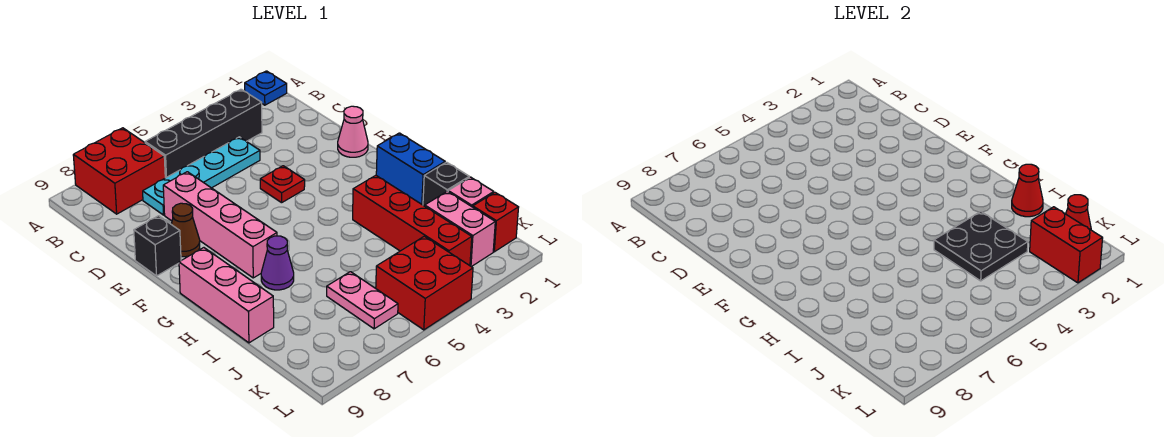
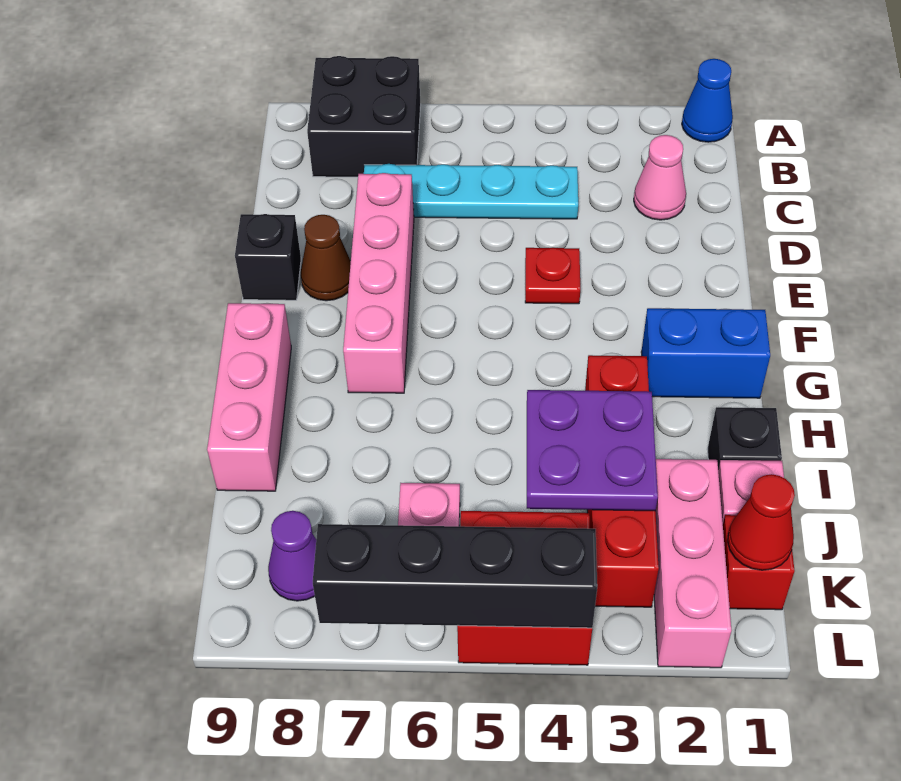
blue plate A1 level 1 -> blue cone A1 level 1
red brick A7:B8 level 1 -> black brick A7:B8 level 1
black brick B3:B6 level 1 -> black brick L4:L7 level 2
pink cone E1 level 1 -> pink cone C2 level 1
blue brick G1:H1 level 1 -> blue brick G1:G2 level 1
purple cone H7 level 1 -> purple cone K8 level 1
red cone I1 level 2 -> none
black plate I3:J4 level 2 -> purple plate I3:J4 level 2
pink brick J2:K2 level 1 -> pink brick J2:L2 level 1
red brick K2:L2 level 2 -> none

